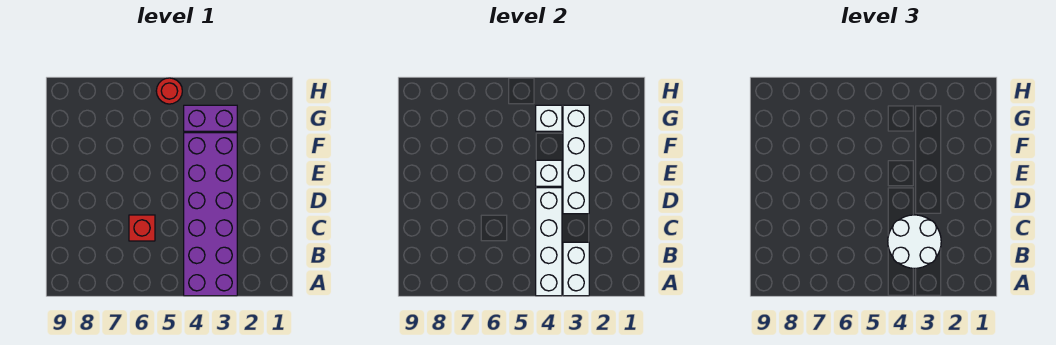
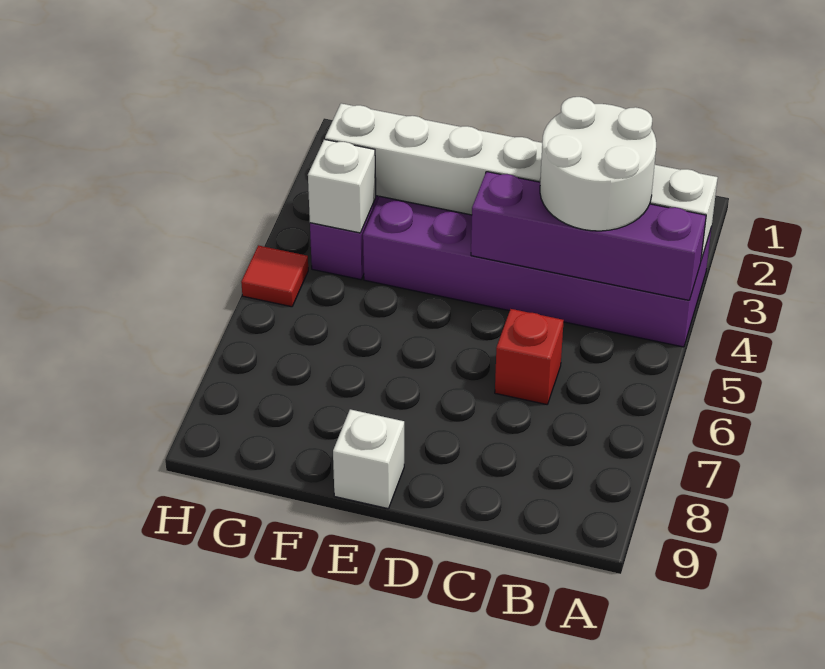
white brick A4:D4 level 2 -> purple brick A4:D4 level 2
white brick E4 level 2 -> white brick E9 level 1
red round brick H5 level 1 -> red tile H5 level 1

